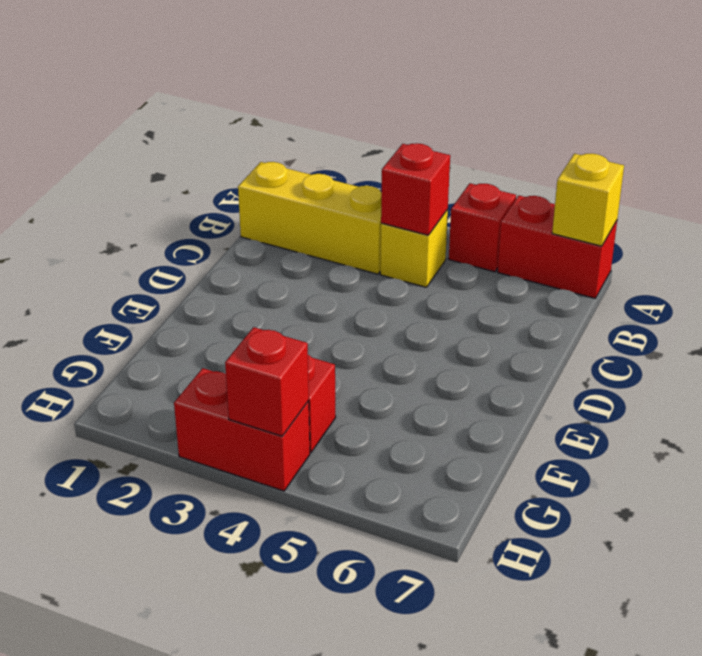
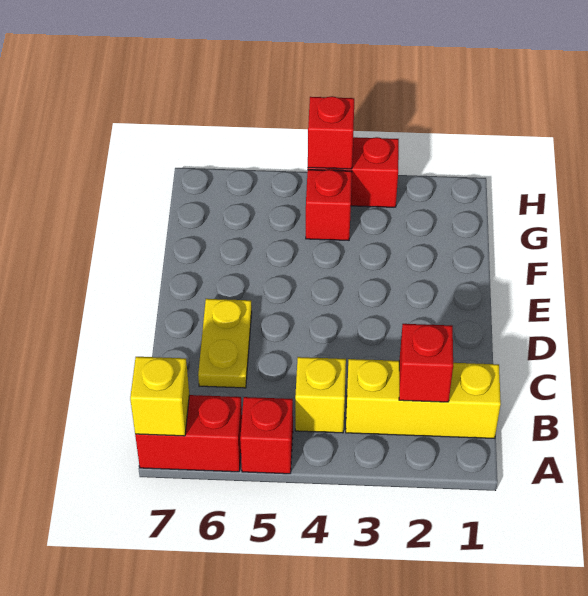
red brick B4 level 2 -> red brick B2 level 2
none -> yellow plate C6:D6 level 1

